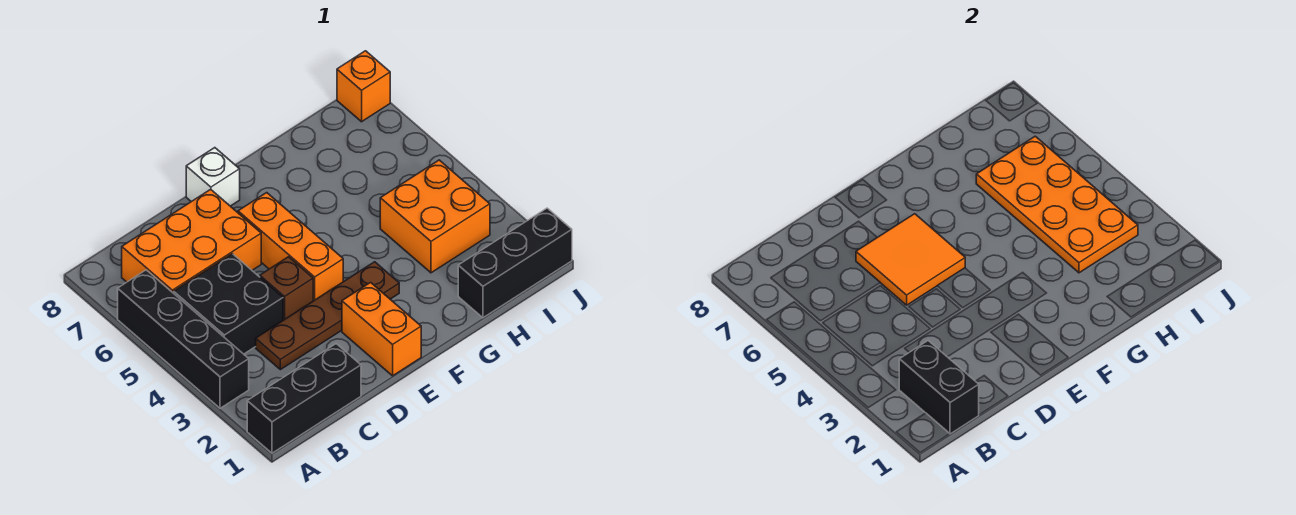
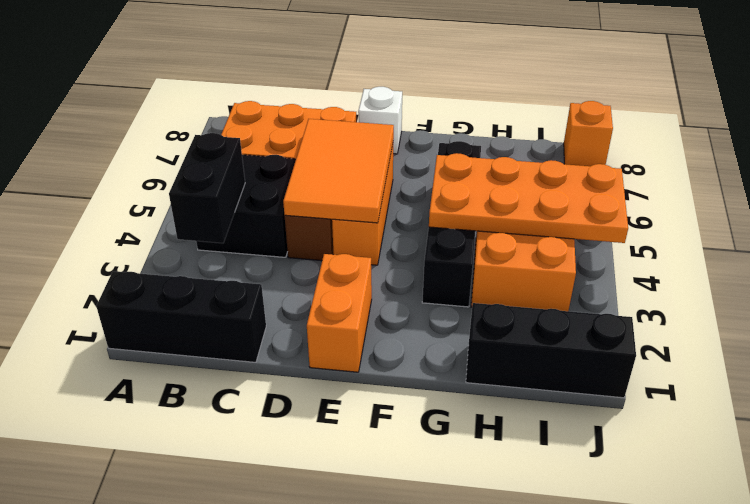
black brick A3:A6 level 1 -> black brick G3:G6 level 1
black brick B1:B2 level 2 -> black brick B3:B4 level 2
brown plate C3:F3 level 1 -> none
orange tile D5:E6 level 2 -> orange tile D4:E6 level 2
orange plate H3:I6 level 2 -> orange plate G4:J5 level 2

